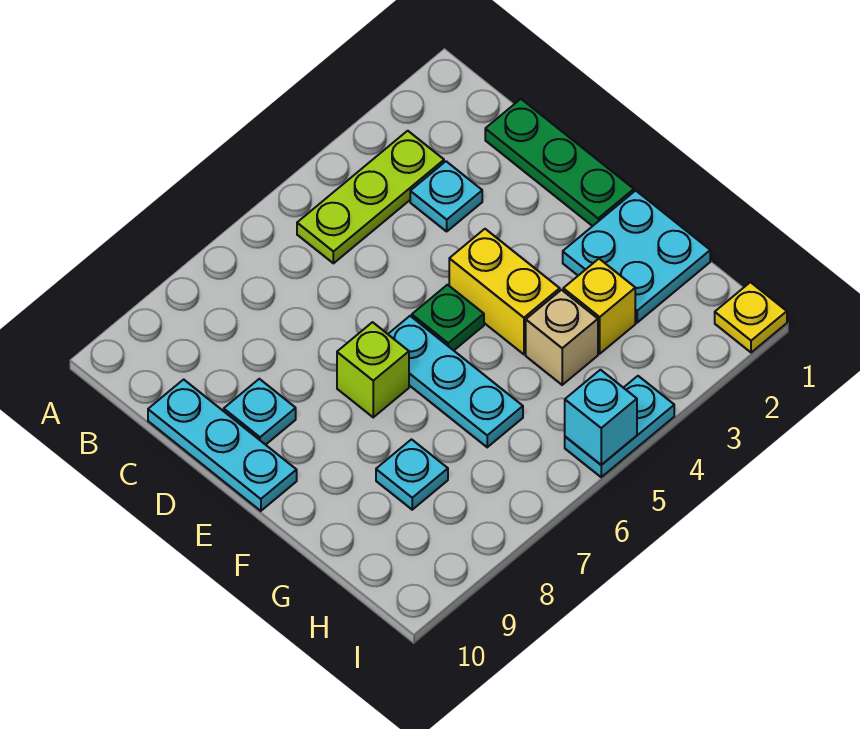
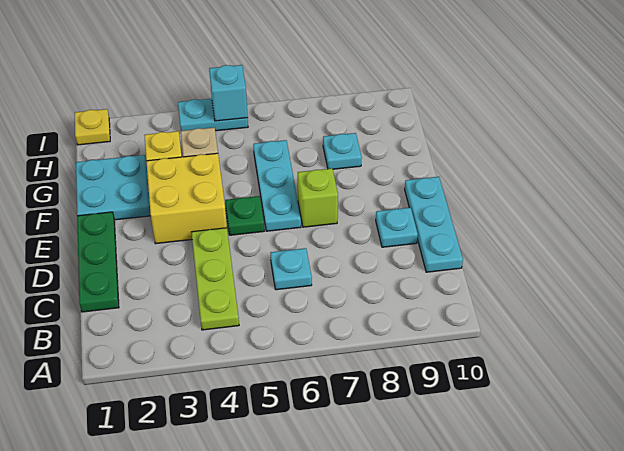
lime plate B3:B5 level 1 -> lime plate B4:D4 level 1
cyan plate C3 level 1 -> cyan plate C6 level 1
yellow brick E4:F4 level 1 -> yellow brick E3:F4 level 1

